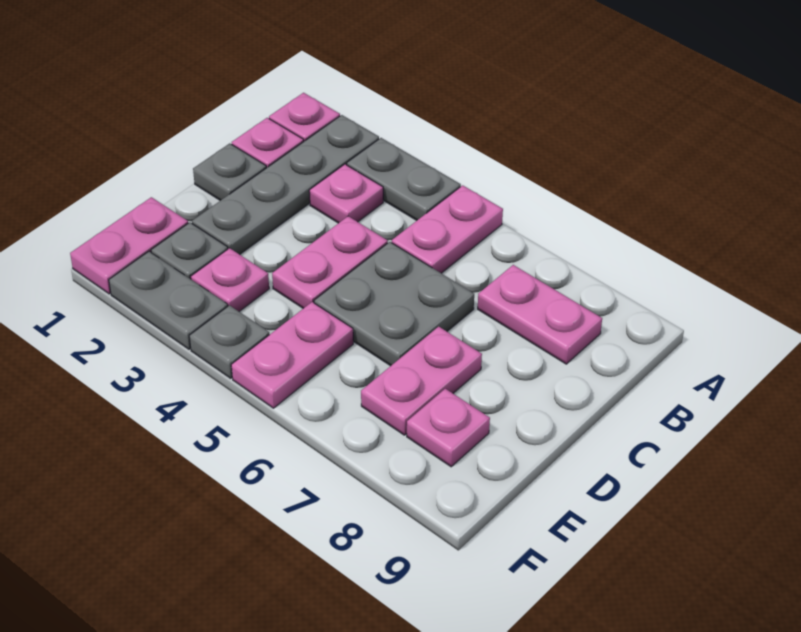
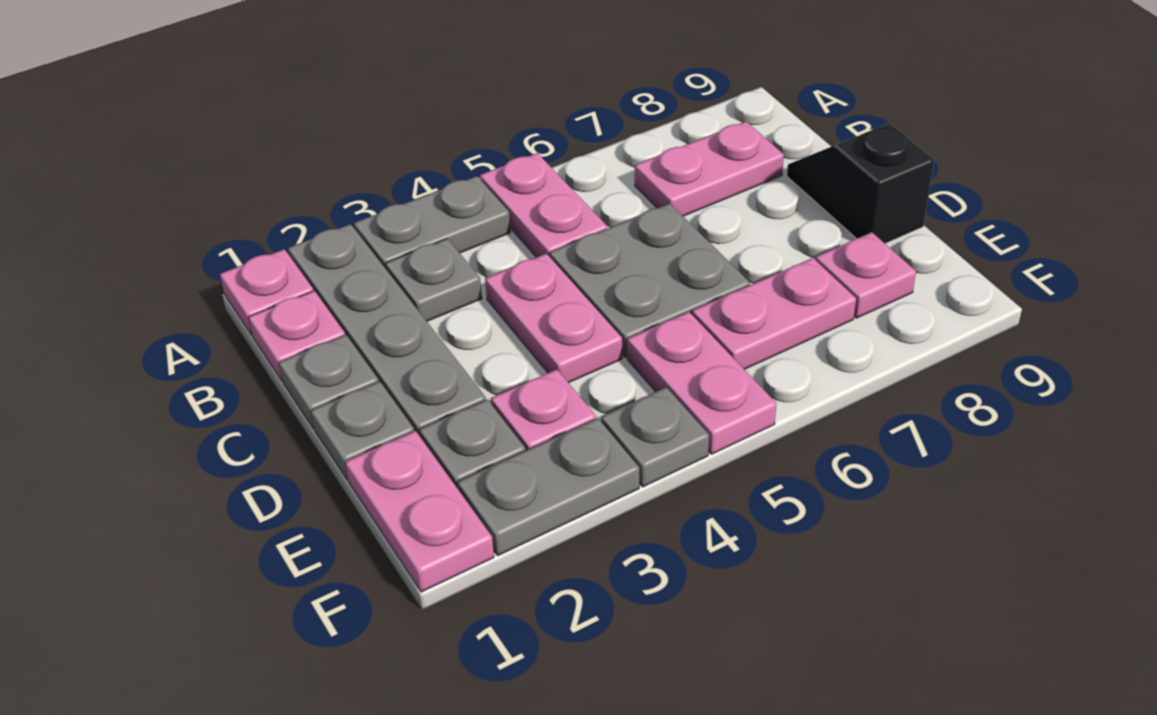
pink plate B3 level 1 -> grey plate B3 level 1
none -> black slope C9:D9 level 1 top D
none -> grey plate D1 level 1
pink plate D7:E7 level 1 -> pink plate E6:E7 level 1

